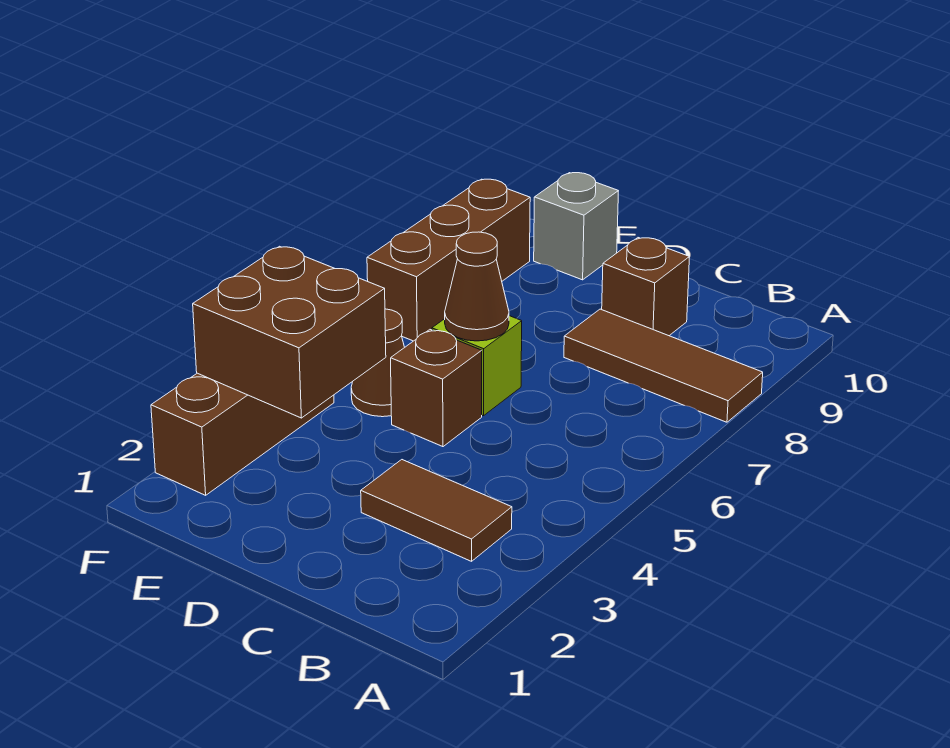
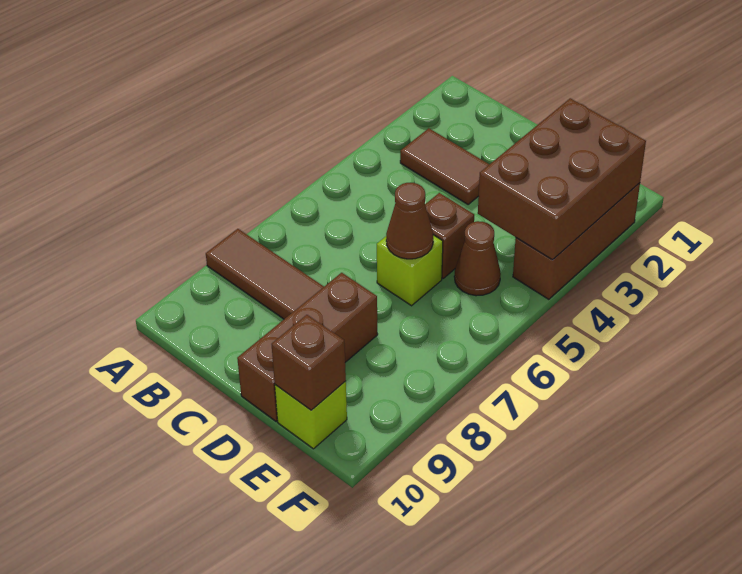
brown brick C9 level 1 -> brown brick E10 level 2
brown brick E3:F4 level 2 -> brown brick E2:F4 level 2
grey brick E10 level 1 -> lime brick E10 level 1
brown brick F7:F9 level 1 -> brown brick D8:D10 level 1

